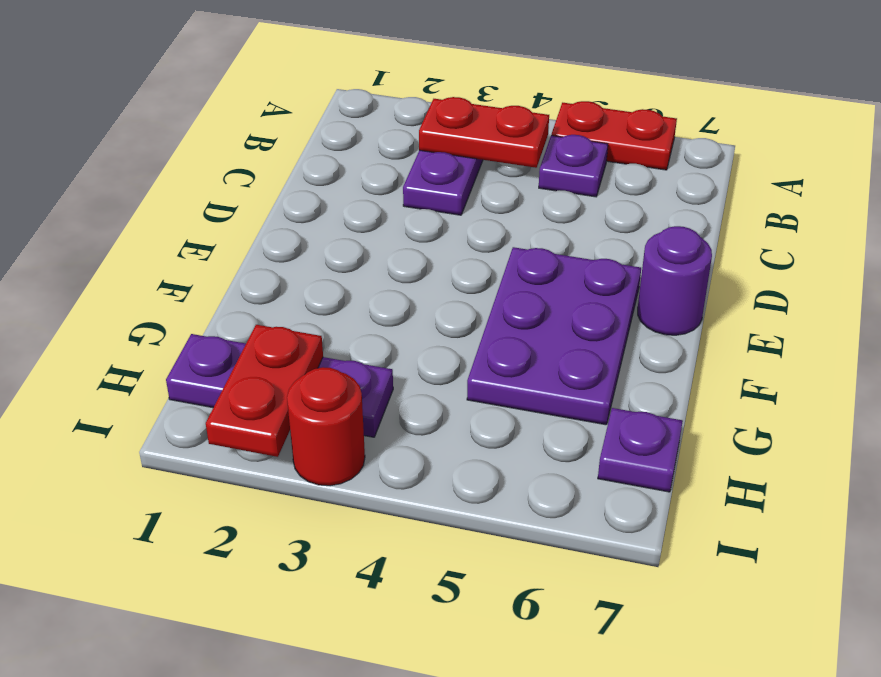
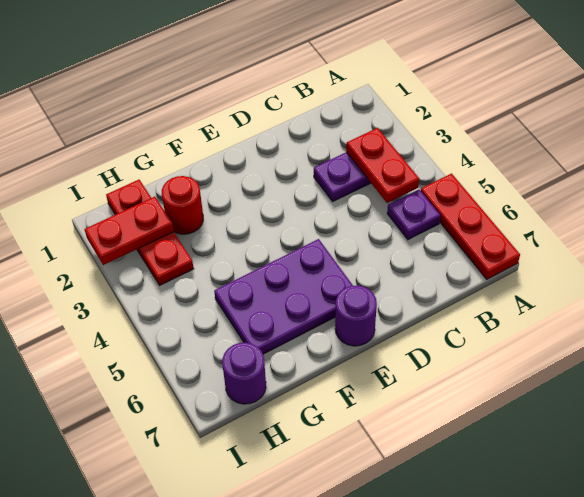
red plate A5:A6 level 1 -> red plate A5:A7 level 1
purple plate H1:H3 level 1 -> red plate H1:H3 level 1
purple plate H7 level 1 -> purple round brick H7 level 1
red round brick I3 level 1 -> red round brick G2 level 1

